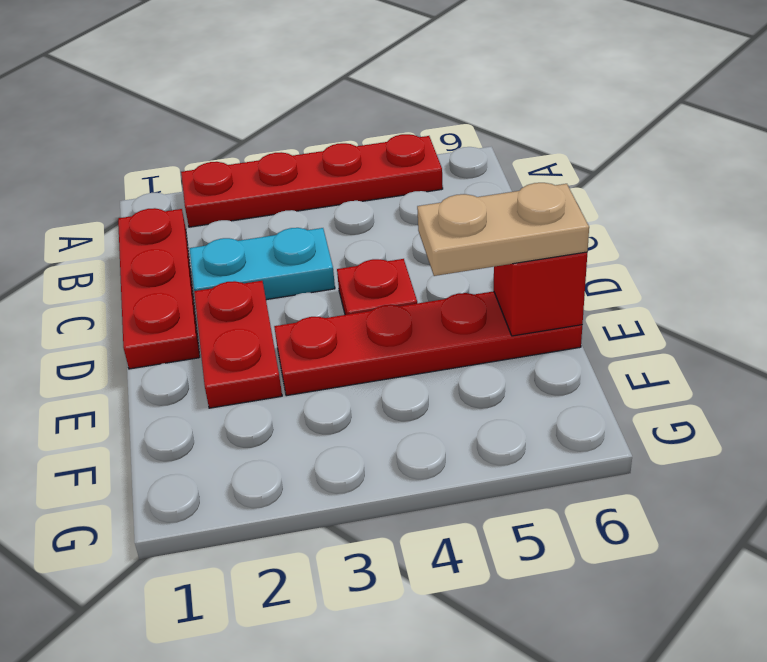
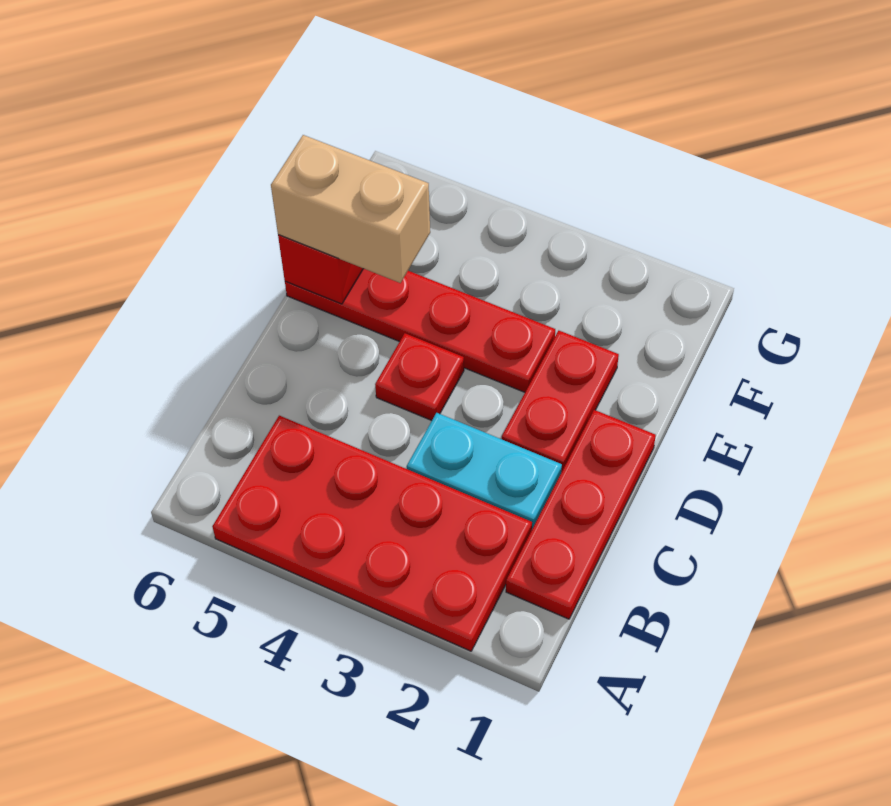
red plate A2:A5 level 1 -> red plate A2:B5 level 1
tan plate E5:E6 level 3 -> tan brick E5:E6 level 3

